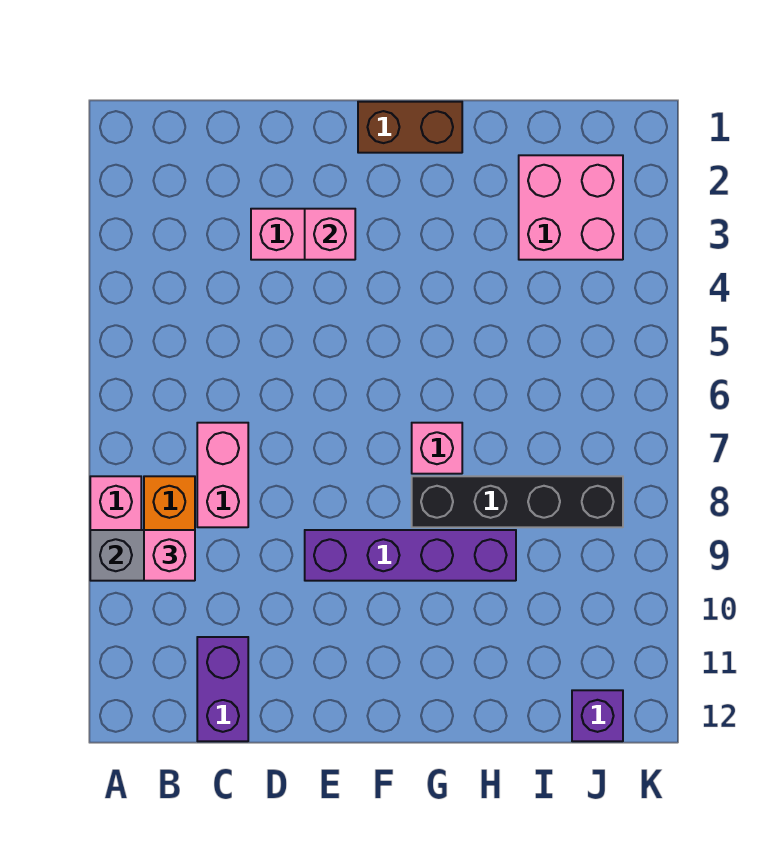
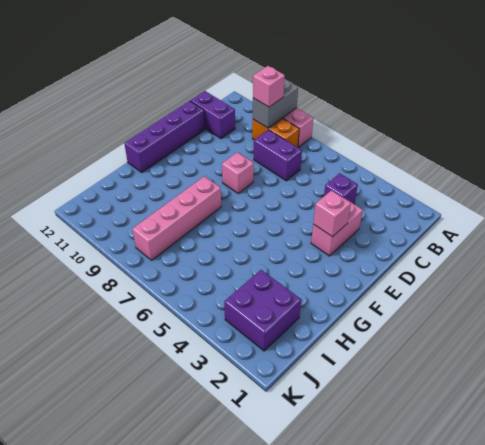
pink brick C7:C8 level 1 -> purple brick C7:C8 level 1
purple brick E9:H9 level 1 -> purple brick D12:G12 level 1
brown brick F1:G1 level 1 -> none
pink brick G7 level 1 -> pink brick E8 level 1
black brick G8:J8 level 1 -> pink brick G8:J8 level 1
pink brick I2:J3 level 1 -> purple brick I2:J3 level 1
purple brick J12 level 1 -> purple brick C4 level 1

